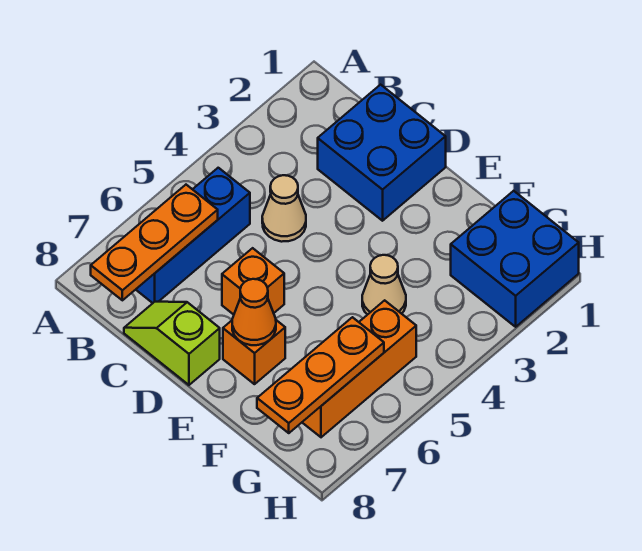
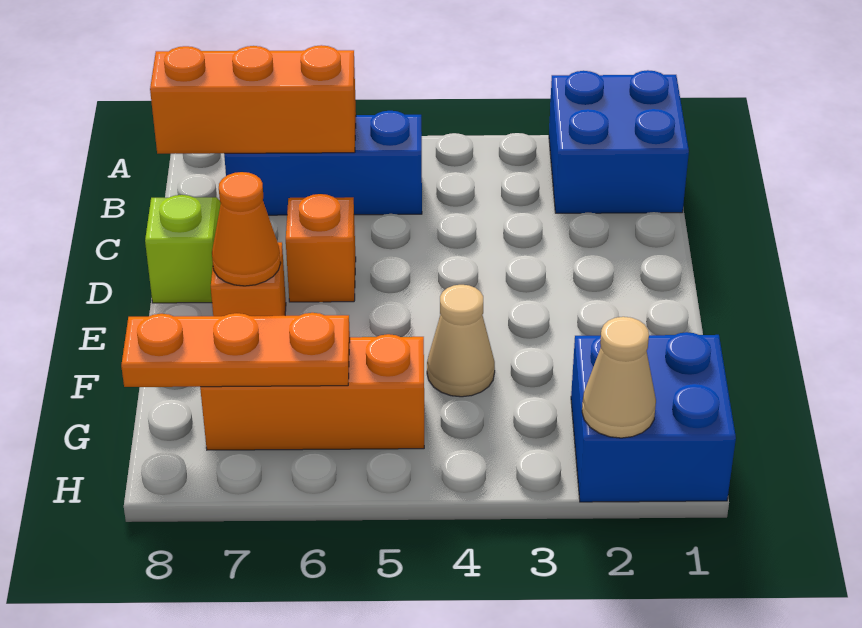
orange plate B6:B8 level 2 -> orange brick B6:B8 level 2
blue brick C1:D2 level 1 -> blue brick A1:B2 level 1
tan cone C4 level 1 -> tan cone H2 level 2

